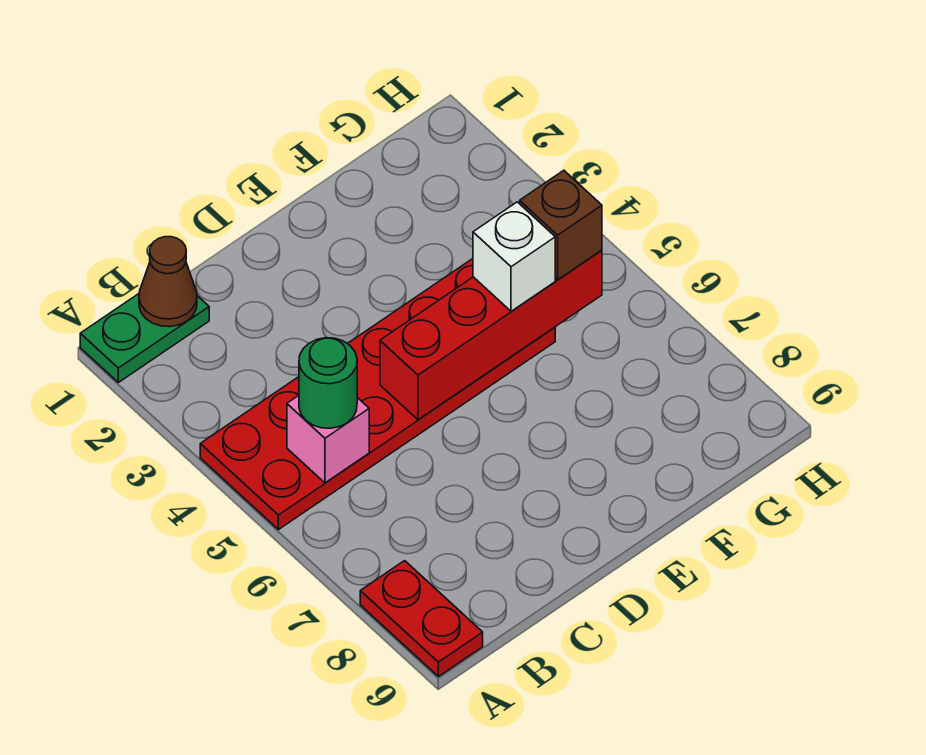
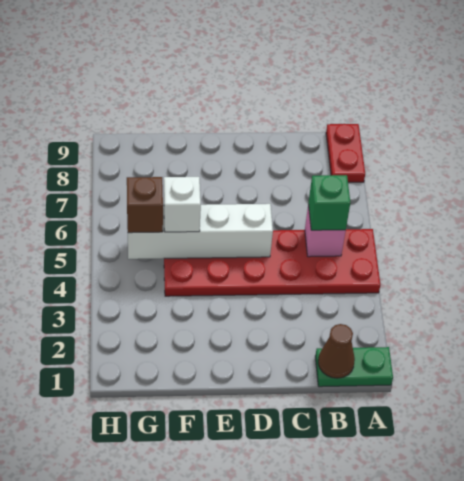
green round brick B5 level 3 -> green brick B5 level 3
red brick D5:G5 level 2 -> white brick D5:G5 level 2

